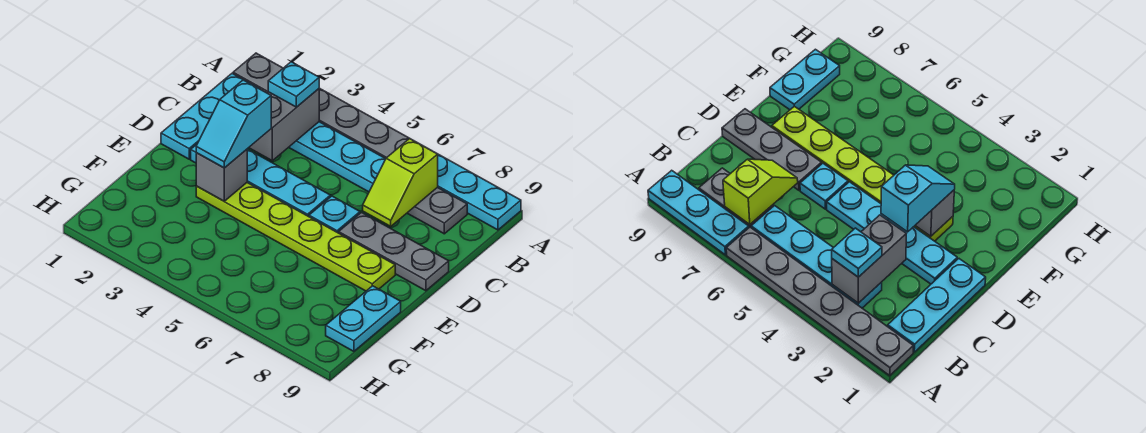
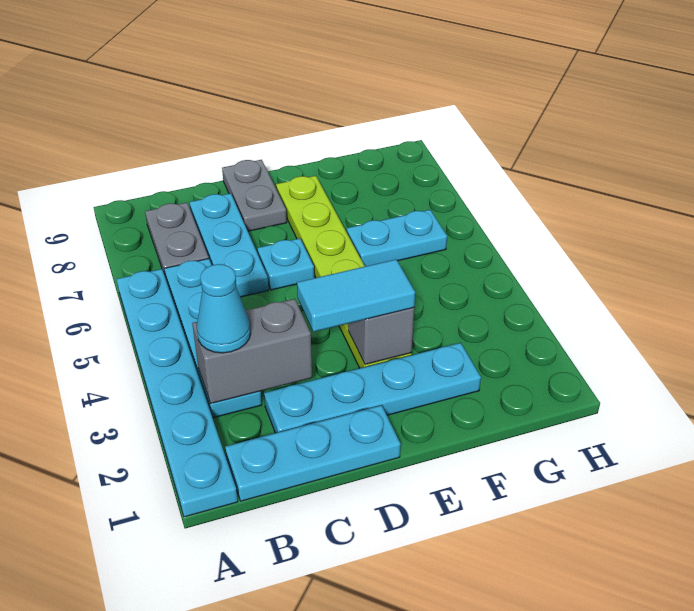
grey plate A1:A6 level 1 -> cyan plate A1:A6 level 1
cyan plate A7:A9 level 1 -> cyan plate C6:C8 level 1
cyan plate B3 level 3 -> cyan cone B3 level 3
lime slope B7:C7 level 2 top B -> none
cyan plate D2:D5 level 1 -> cyan plate C2:F2 level 1
cyan slope D3:E3 level 3 top D -> cyan tile D3:E3 level 3
grey plate D7:D9 level 1 -> grey plate D8:D9 level 1
cyan plate F9:G9 level 1 -> cyan plate F6:G6 level 1

